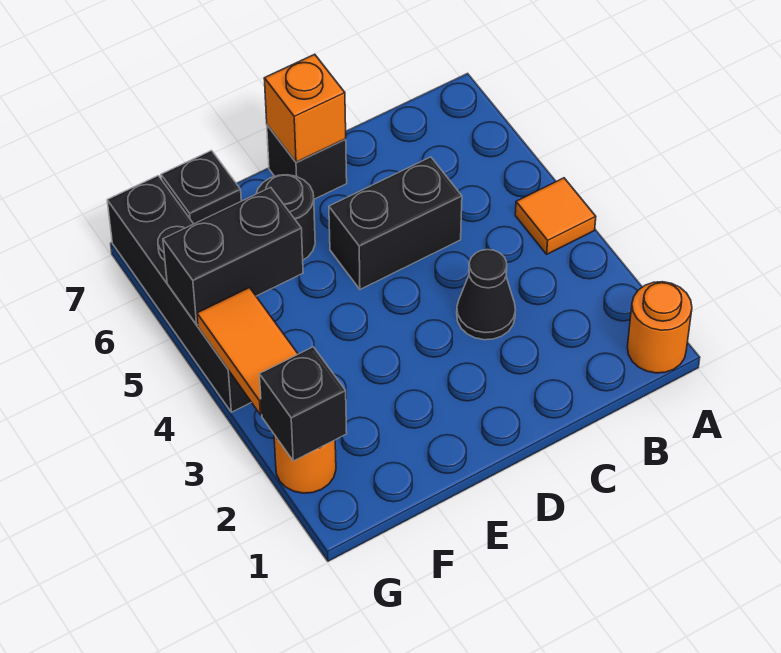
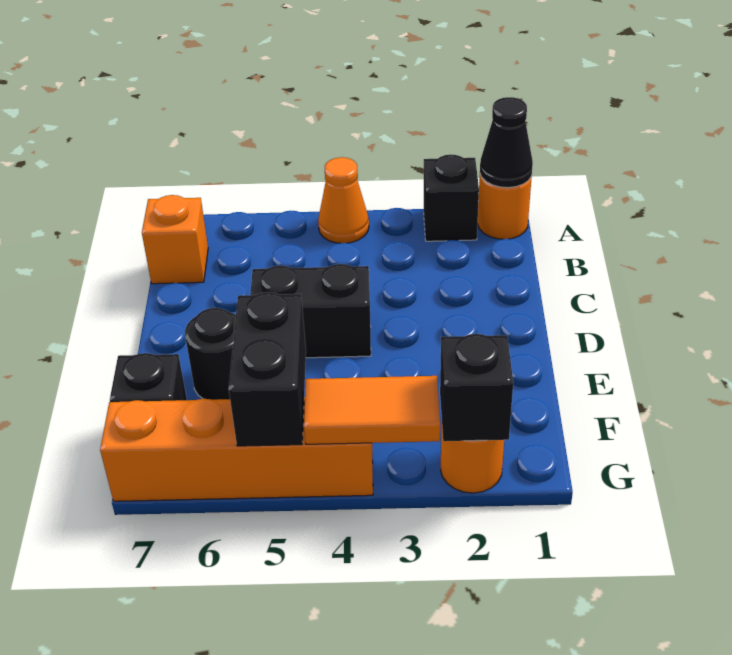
orange tile A4 level 1 -> orange cone A4 level 1
black cone C3 level 1 -> black cone A1 level 2
black brick C5:D5 level 1 -> black brick D4:D5 level 1
black brick D7 level 1 -> black brick A2 level 1
orange brick D7 level 2 -> orange brick B7 level 1
black brick G4:G7 level 1 -> orange brick G4:G7 level 1

